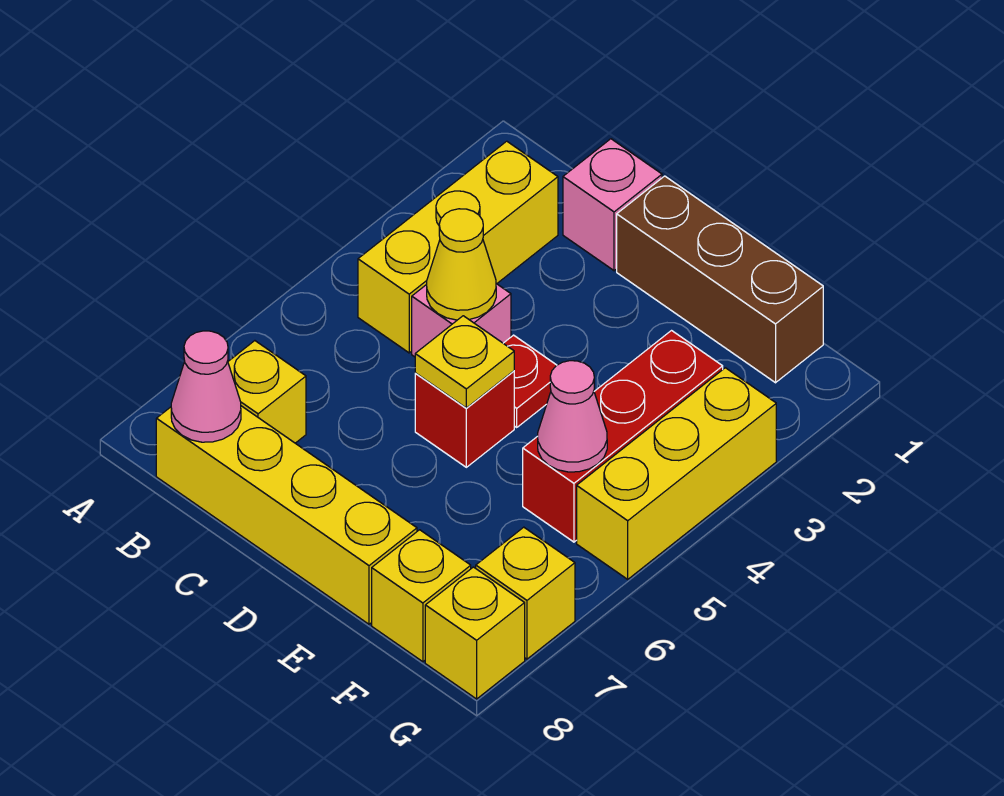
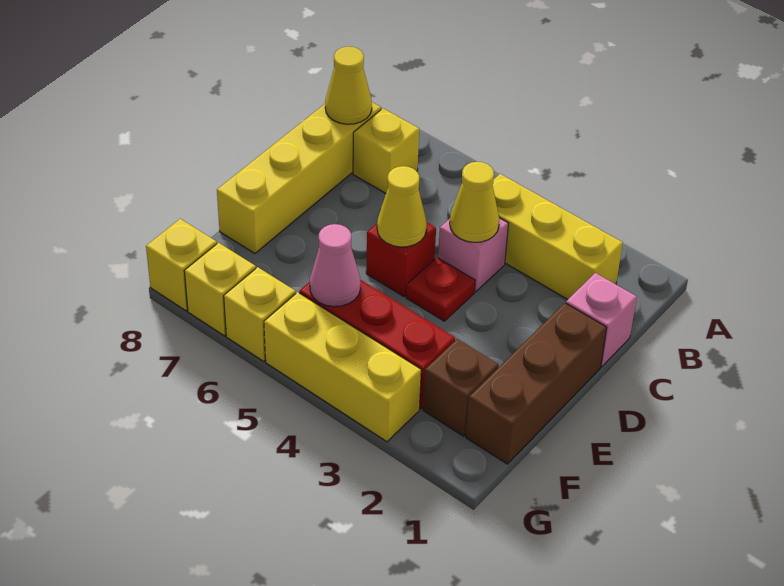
pink cone B8 level 2 -> yellow cone B8 level 2
yellow plate D5 level 2 -> yellow cone D5 level 2
none -> brown brick F2 level 1
yellow brick F8 level 1 -> yellow brick G6 level 1

